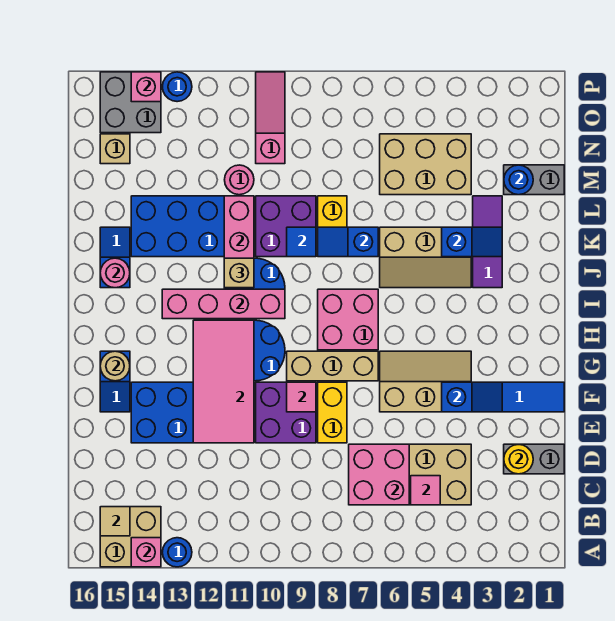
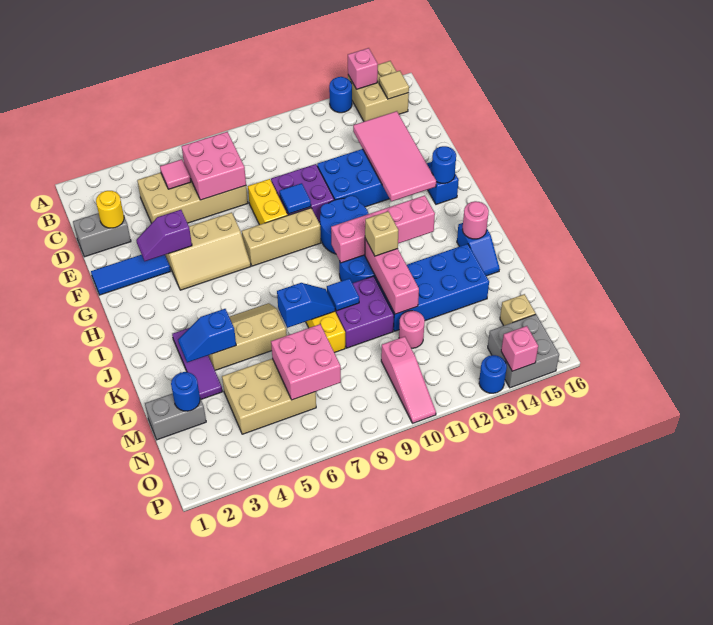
pink tile E11:H12 level 2 -> pink tile D13:G14 level 2
blue slope F3:F4 level 2 top 4 -> purple slope F3:F4 level 2 top 4
pink tile F9 level 2 -> blue tile F9 level 2
tan round brick G15 level 2 -> blue round brick G15 level 2
pink brick H7:I8 level 1 -> pink brick M6:N7 level 2

